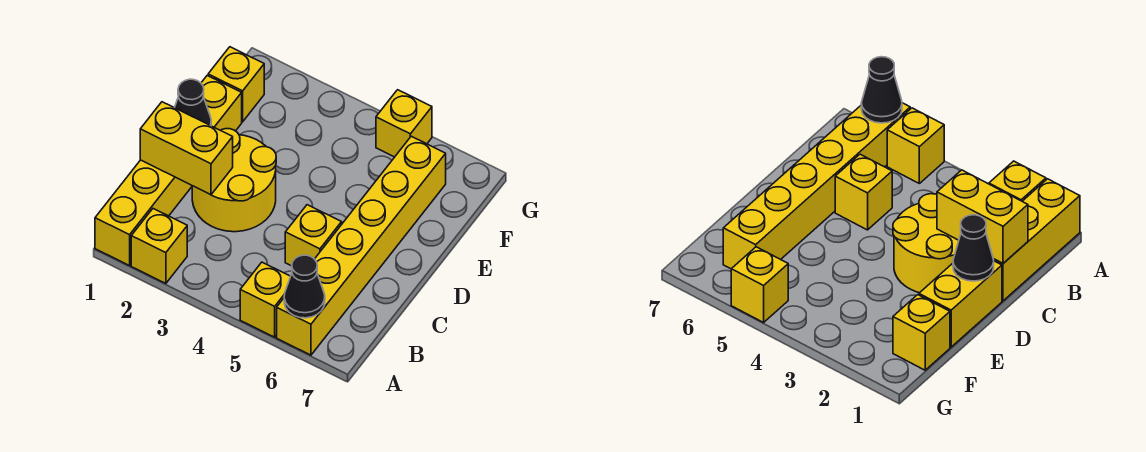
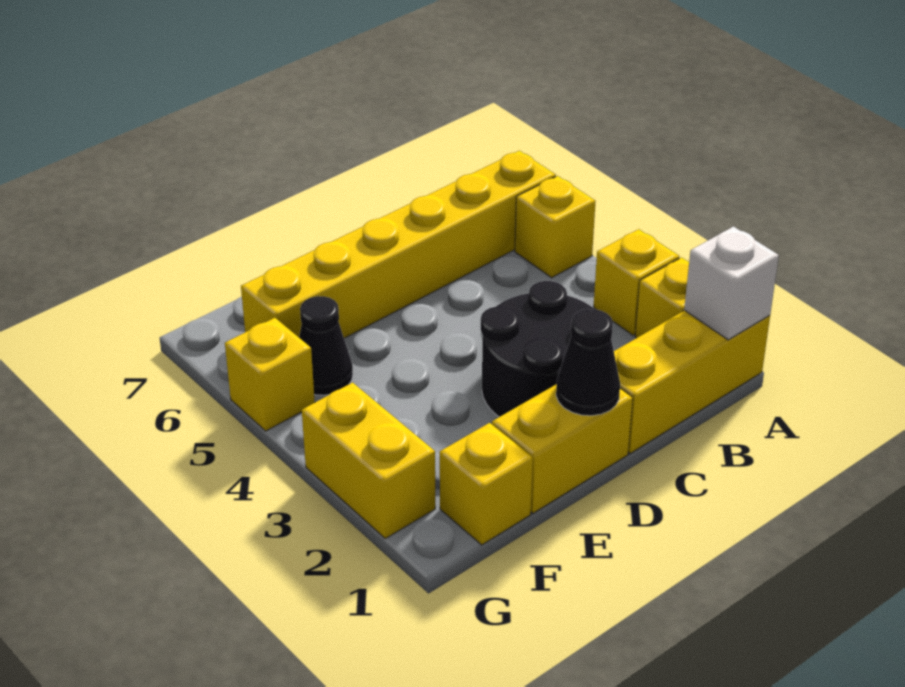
none -> white brick A1 level 2
black cone A6 level 2 -> black cone F5 level 1
yellow brick C1:C2 level 2 -> yellow brick G2:G3 level 1
yellow round brick C2:D3 level 1 -> black round brick C2:D3 level 1
yellow brick C5 level 1 -> yellow brick A3 level 1

